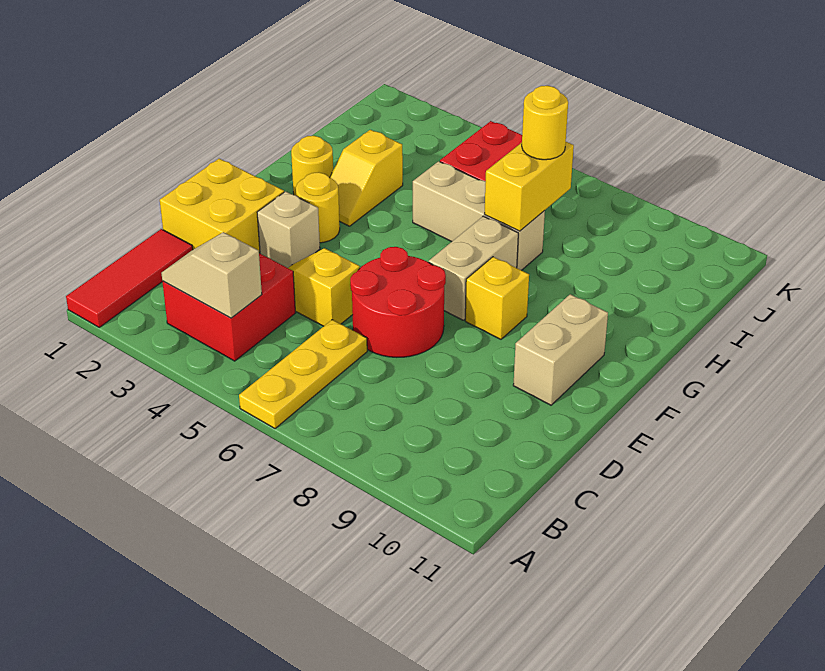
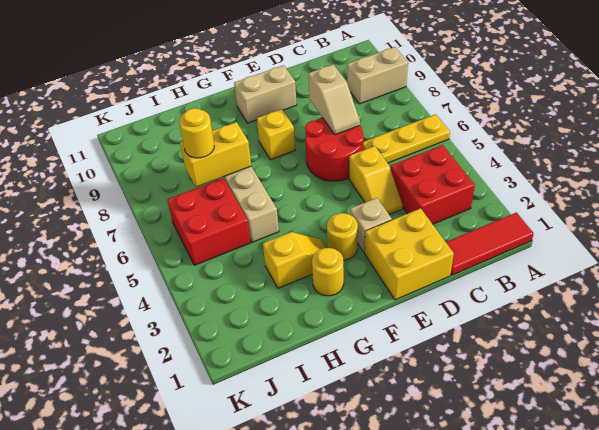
tan slope B3:B4 level 2 top 4 -> tan slope D7:D8 level 2 top 8
tan brick F7:G7 level 1 -> tan brick A9:B9 level 1

